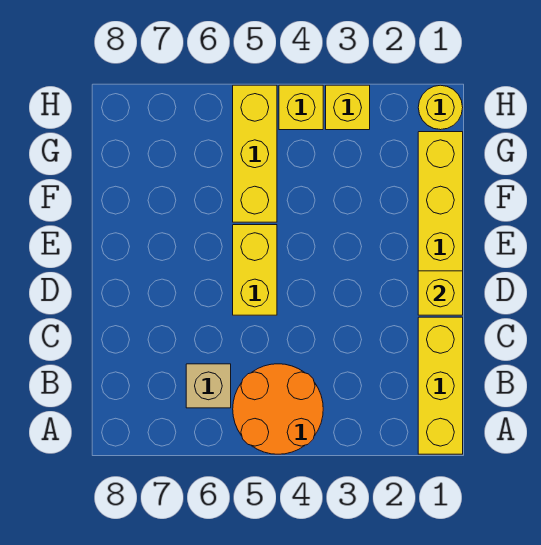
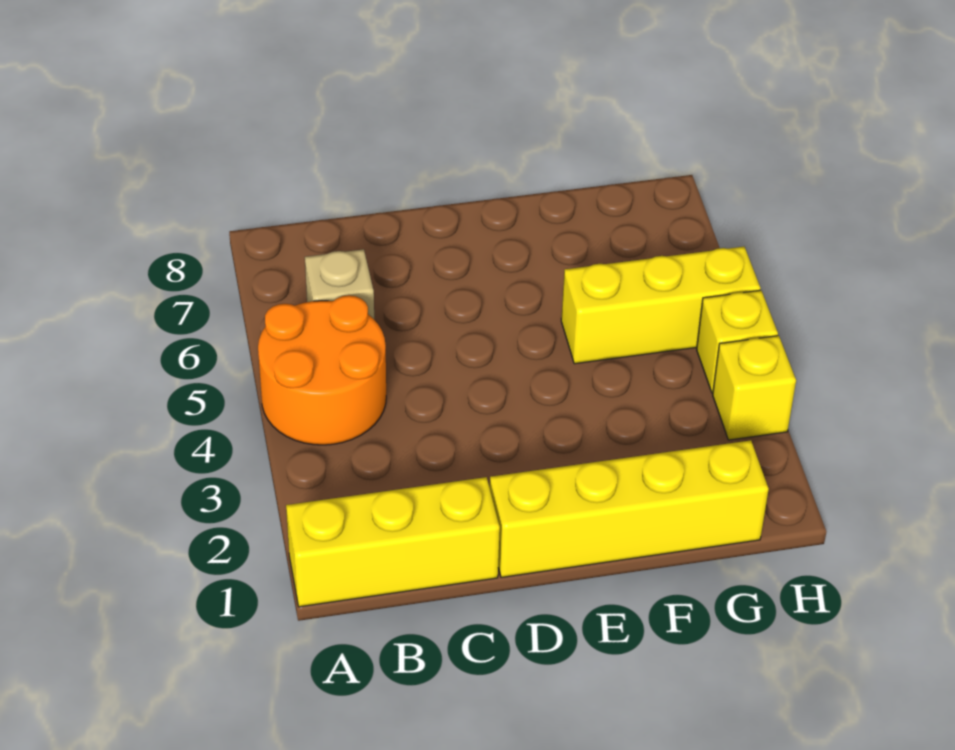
yellow brick D1 level 2 -> none
yellow brick D5:E5 level 1 -> none
yellow round brick H1 level 1 -> none

